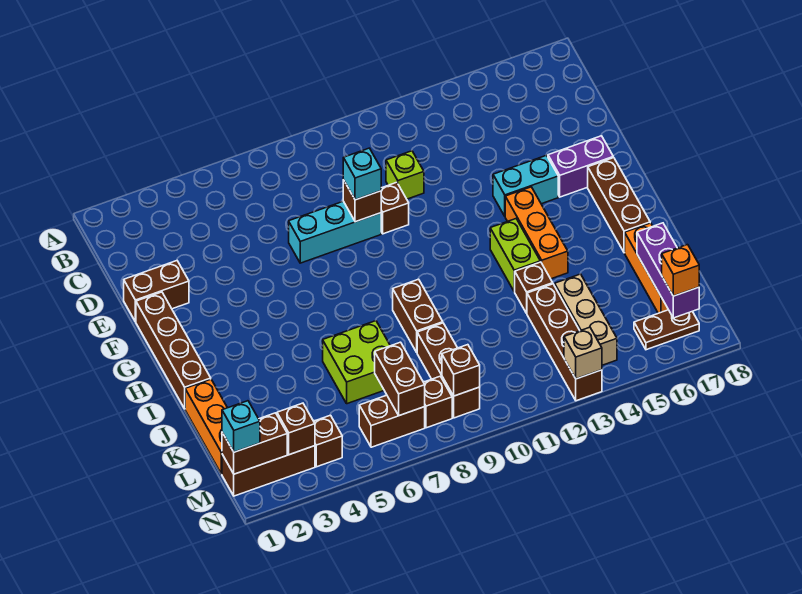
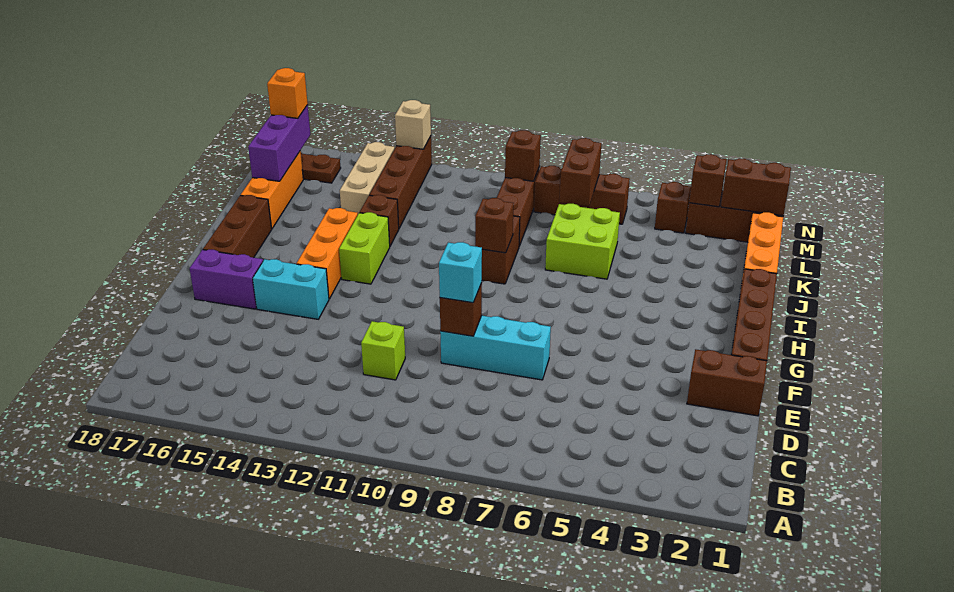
brown brick E10 level 1 -> brown brick I9 level 2
cyan brick M1 level 3 -> none

